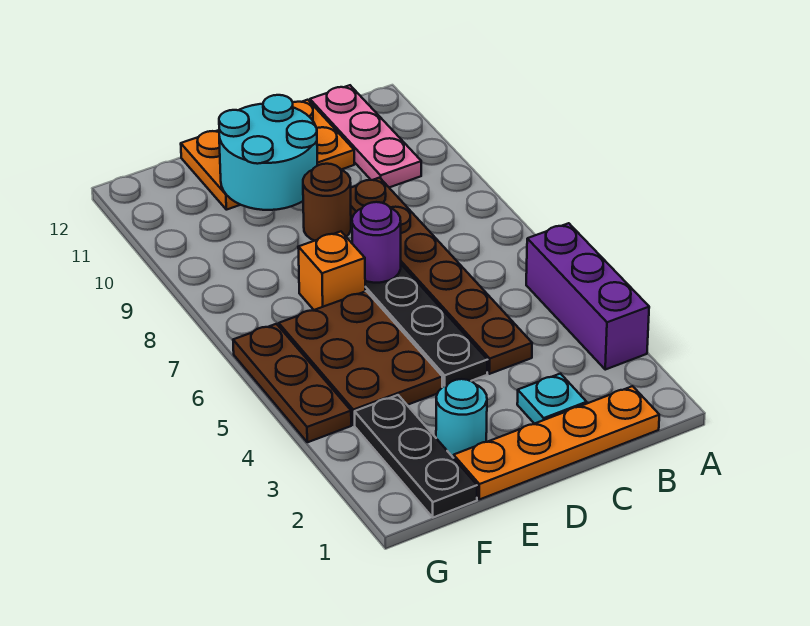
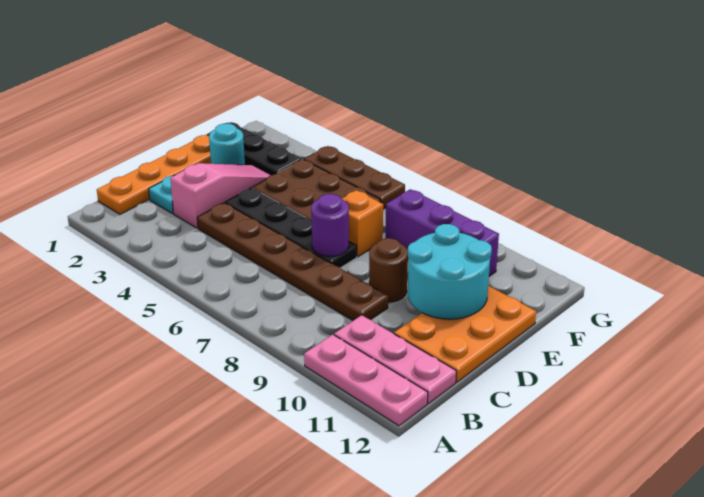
purple brick A3:A5 level 1 -> purple brick F8:F10 level 1
none -> pink plate A10:A12 level 1
none -> pink slope C3:E3 level 1 top C

